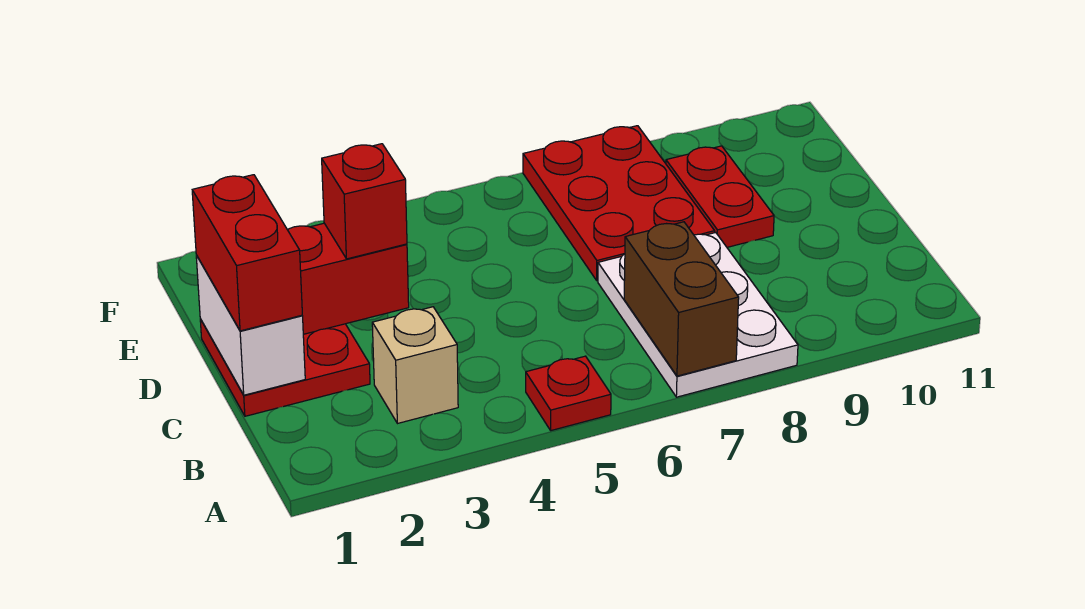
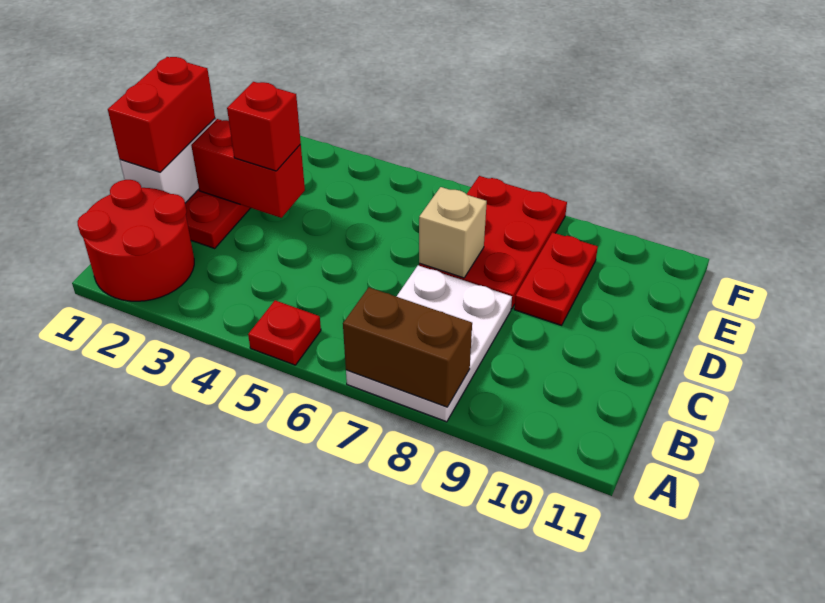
none -> red round brick A1:B2 level 1
brown brick A7:B7 level 2 -> brown brick A7:A8 level 2
tan brick B3 level 1 -> tan brick D7 level 2

